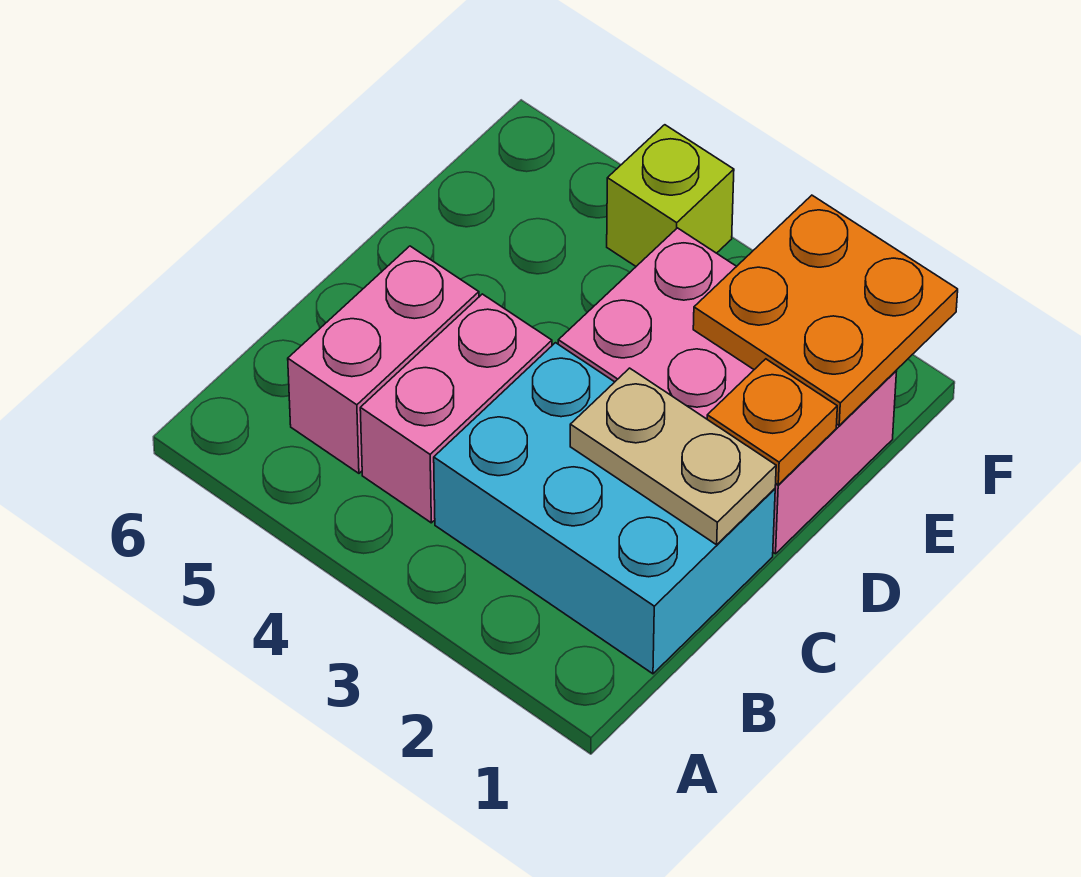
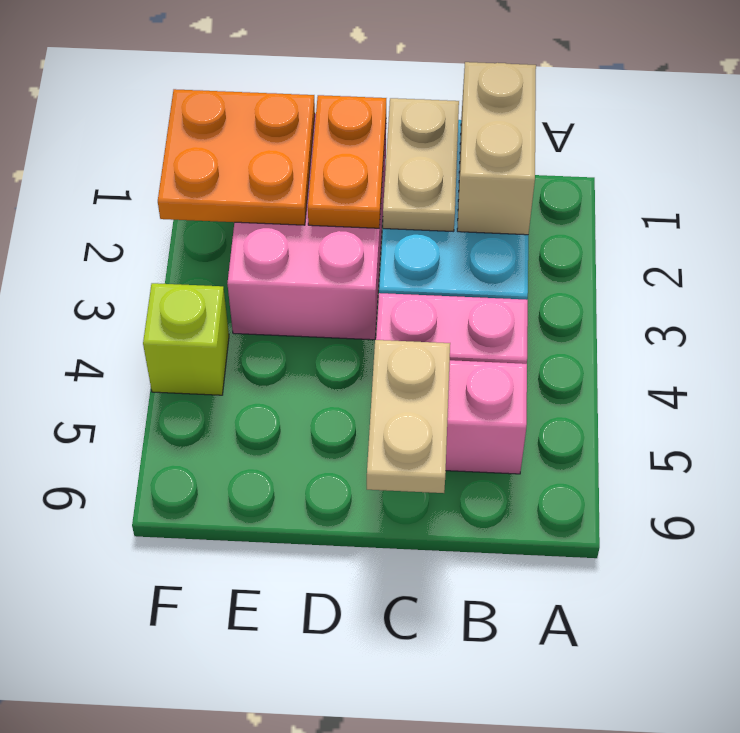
none -> tan brick B1:B2 level 2
none -> tan plate C5:C6 level 2
orange plate D1 level 2 -> orange plate D1:D2 level 2

